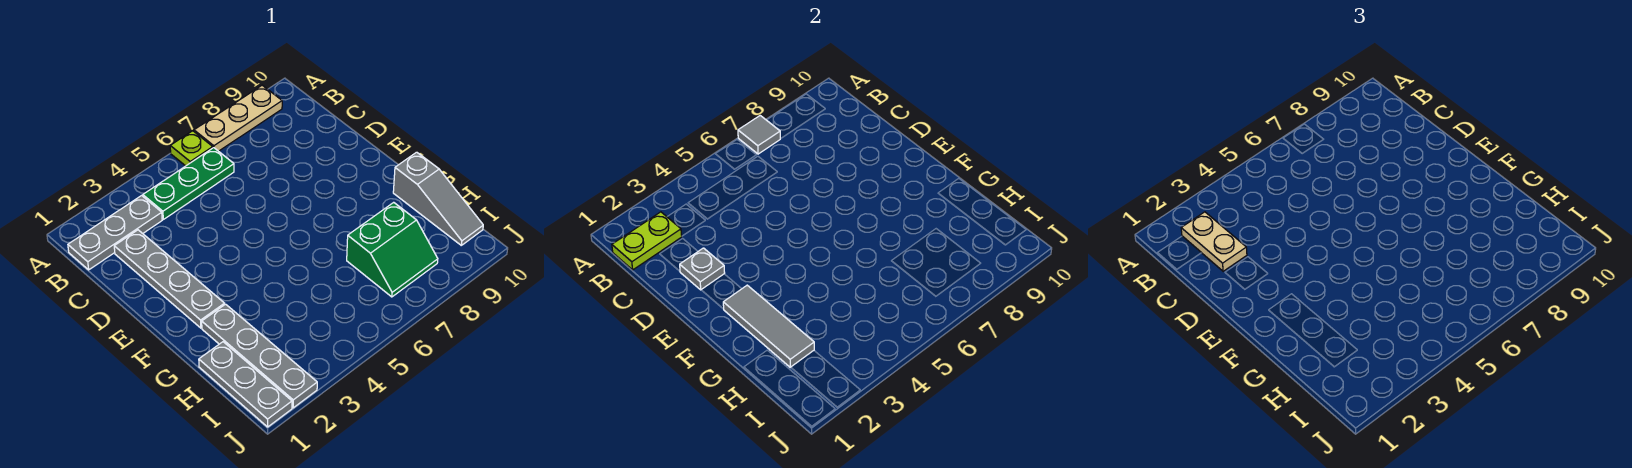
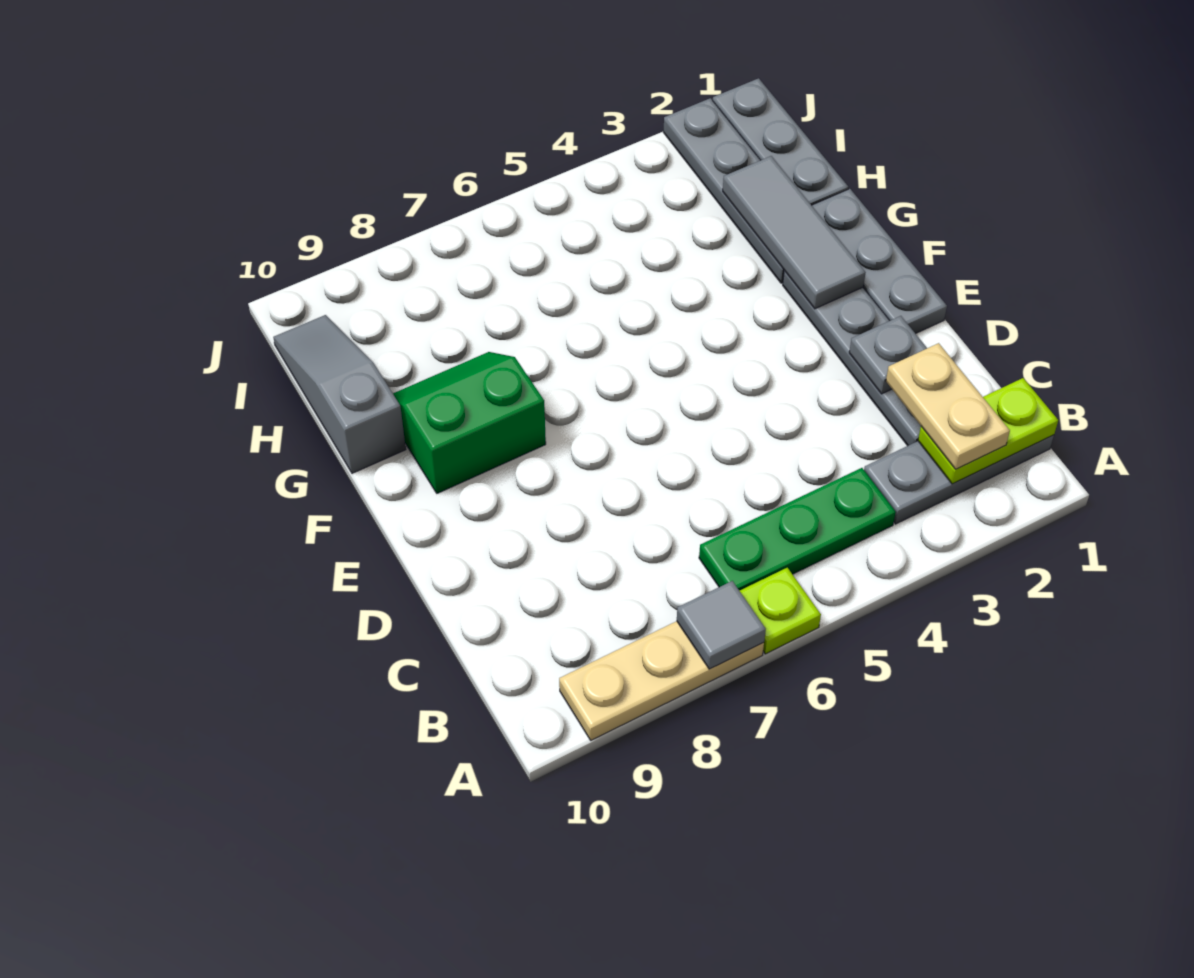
none -> grey plate E1:G1 level 1
green slope H7:I8 level 1 top H -> green slope F8:G9 level 1 top F

